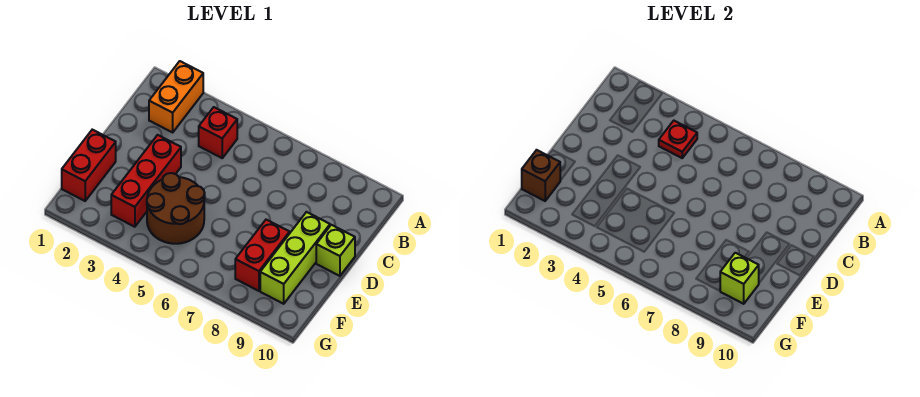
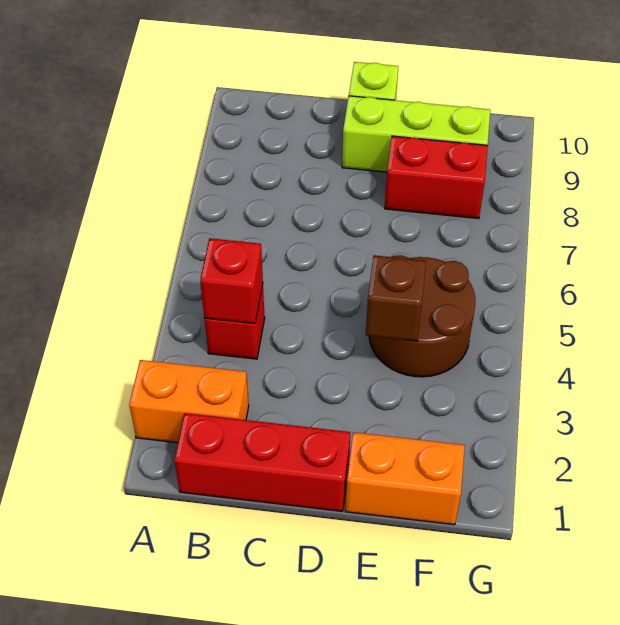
red plate B4 level 2 -> red brick B4 level 2
red brick D3:F3 level 1 -> red brick B1:D1 level 1
red brick E1:F1 level 1 -> orange brick E1:F1 level 1
brown brick F1 level 2 -> brown brick E4 level 2
lime brick F9 level 2 -> none

